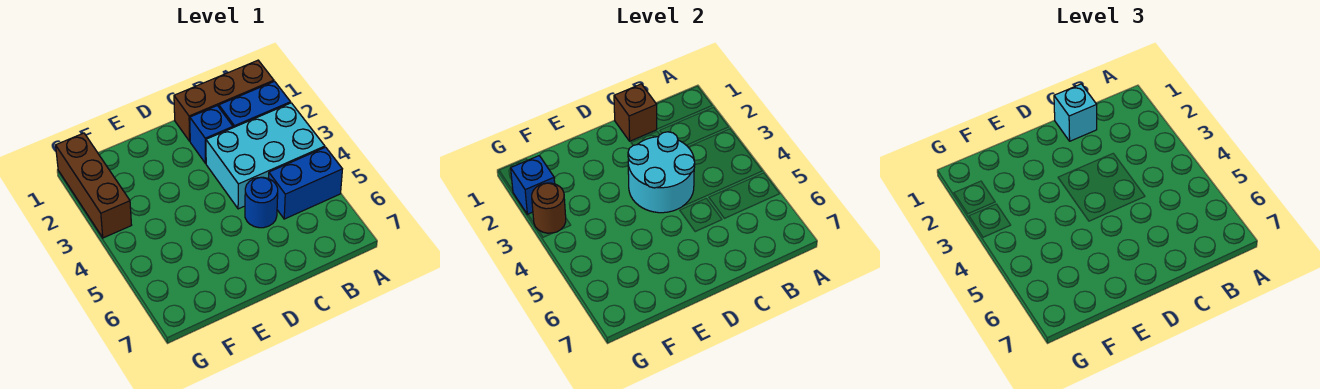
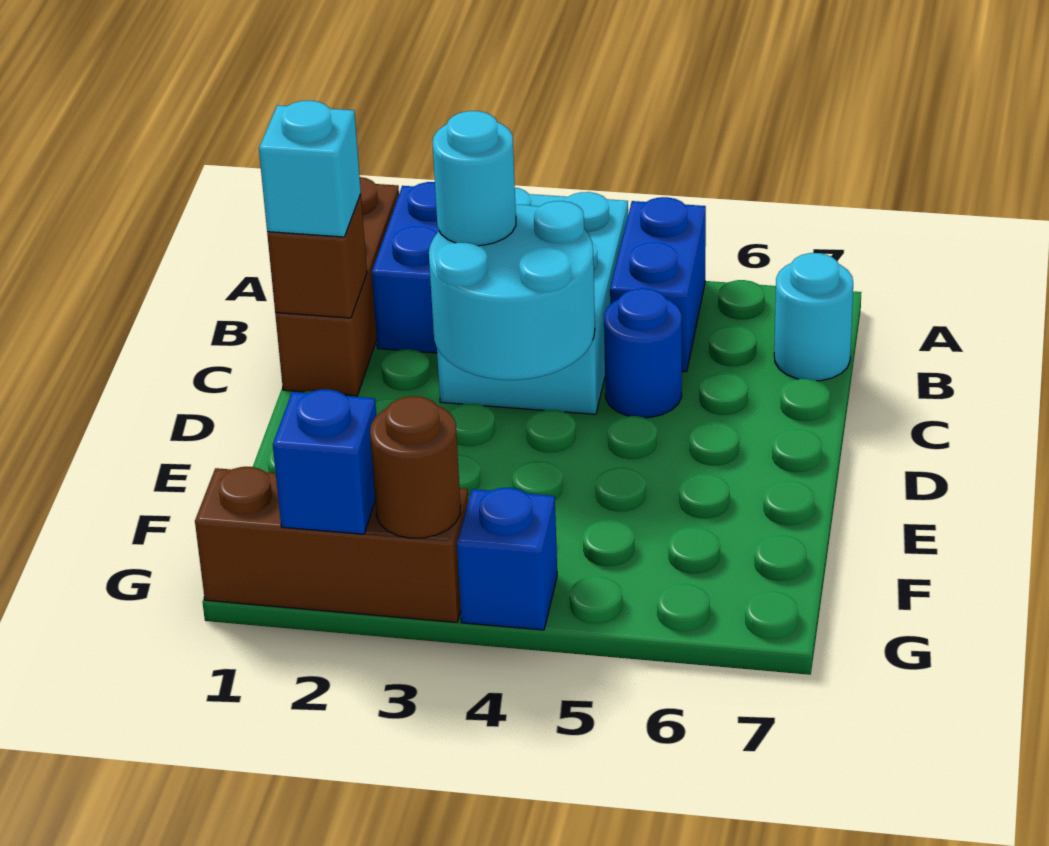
none -> cyan round brick B7 level 1
blue brick C2 level 1 -> blue brick G4 level 1
none -> cyan round brick C3 level 3

